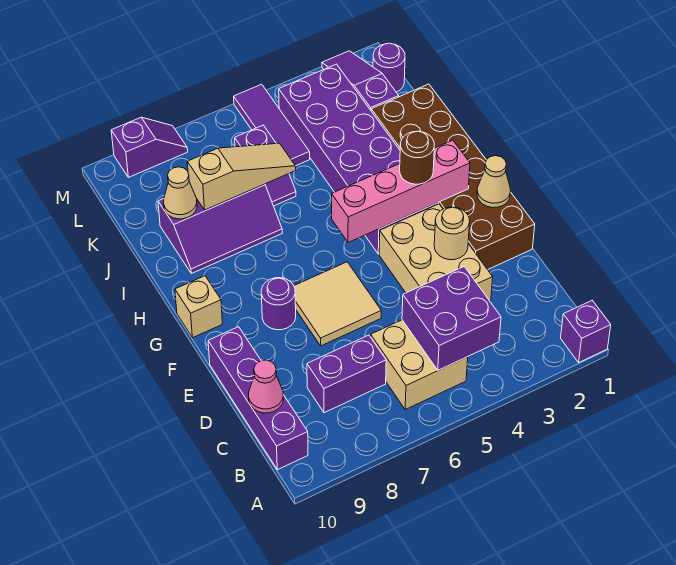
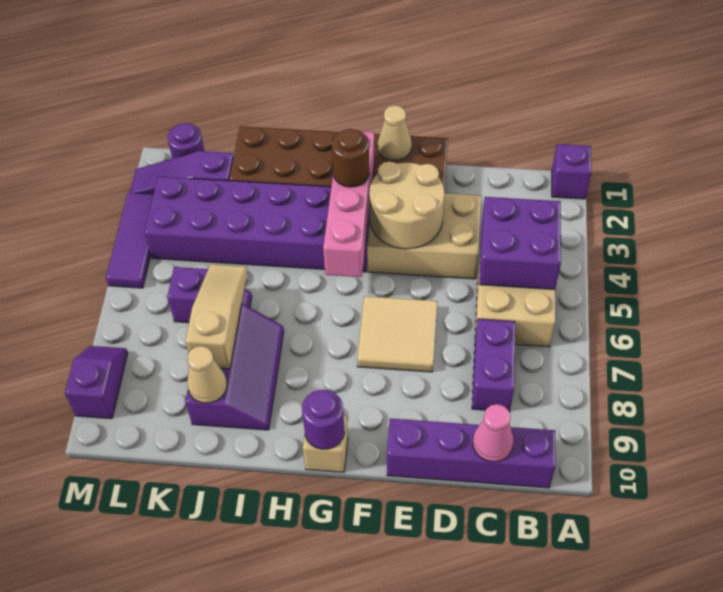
tan round brick E3 level 2 -> tan round brick E3:F4 level 2
purple round brick F8 level 1 -> purple round brick G10 level 2
purple tile K5:M5 level 1 -> purple tile M3:M5 level 1

